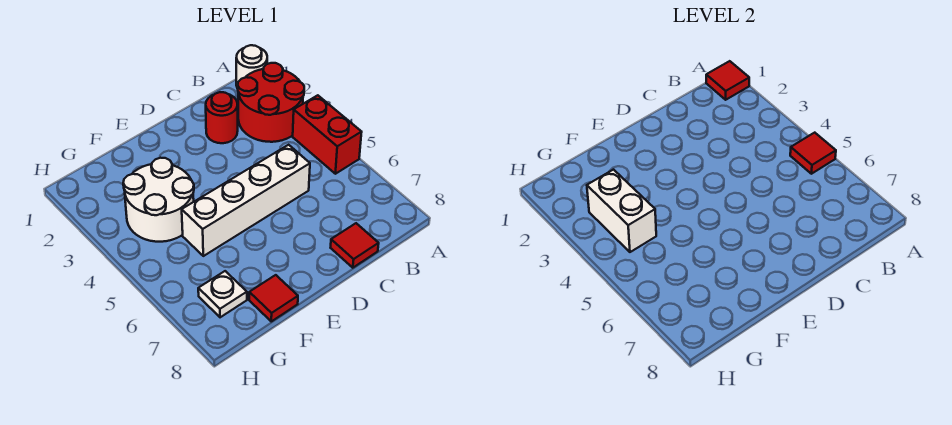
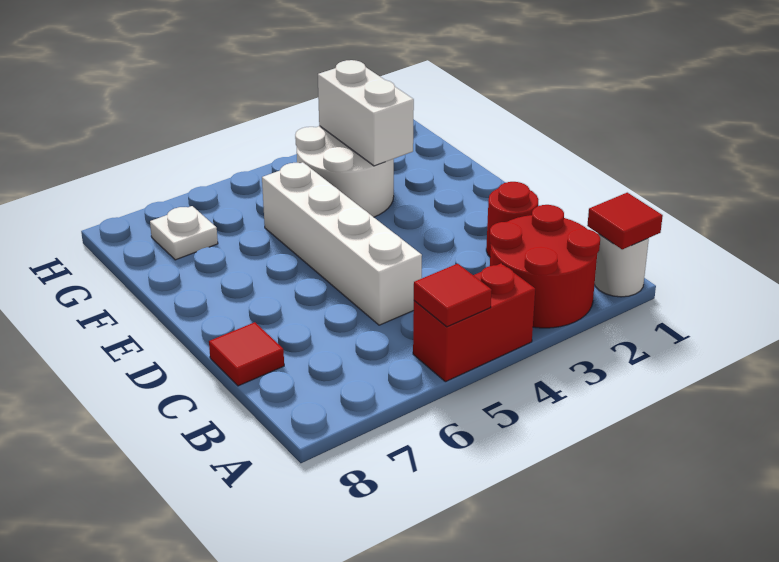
red tile F8 level 1 -> none
white brick G3:G4 level 2 -> white brick F3:G3 level 2

